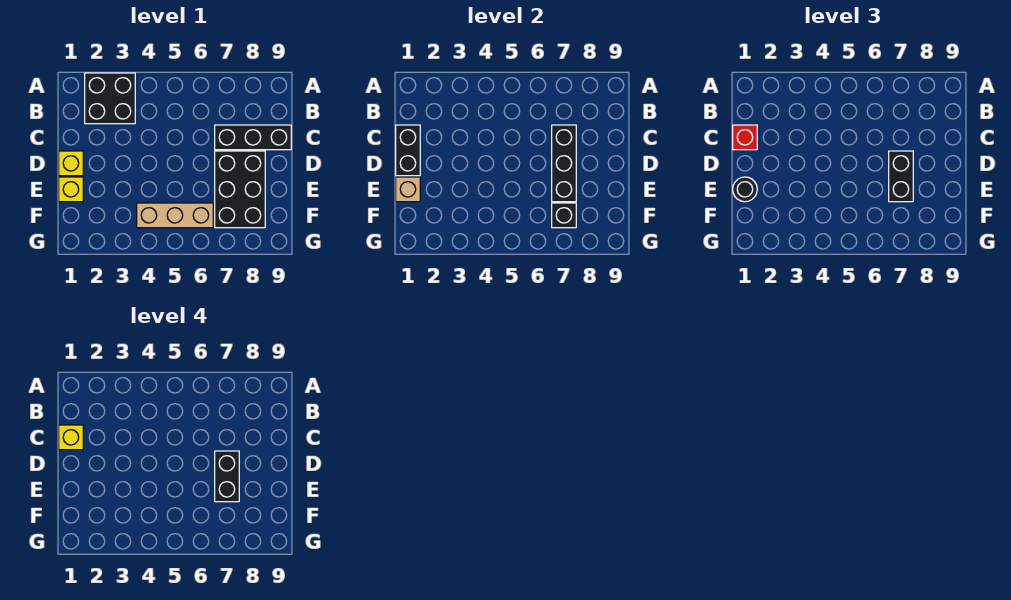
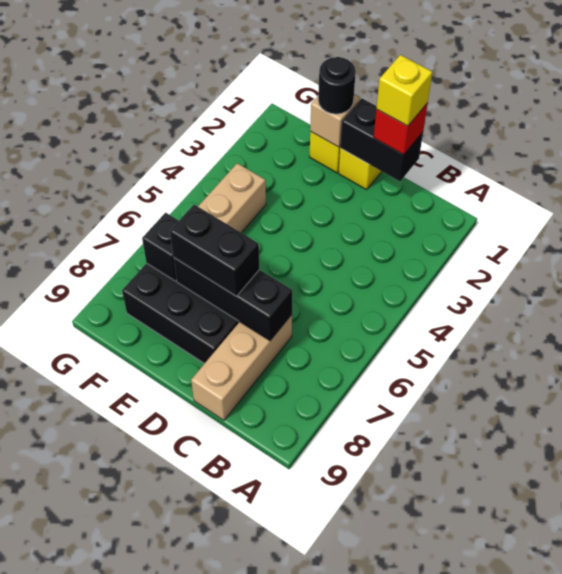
black brick A2:B3 level 1 -> none
black brick C7:C9 level 1 -> tan brick C7:C9 level 1
black brick D7:E7 level 4 -> none

